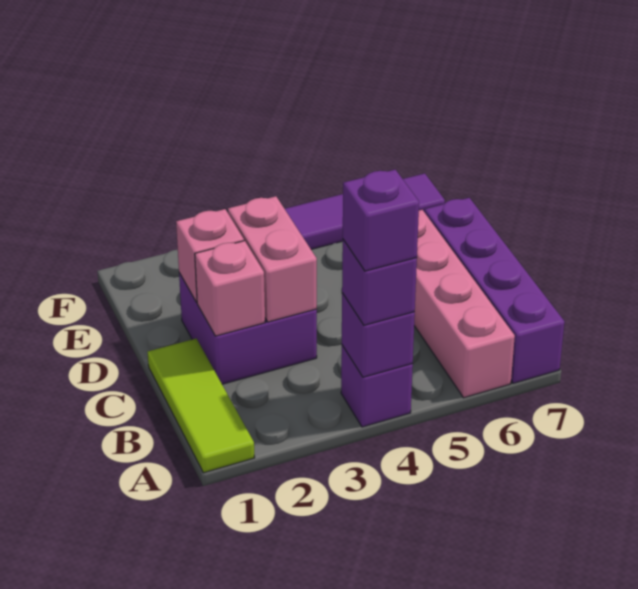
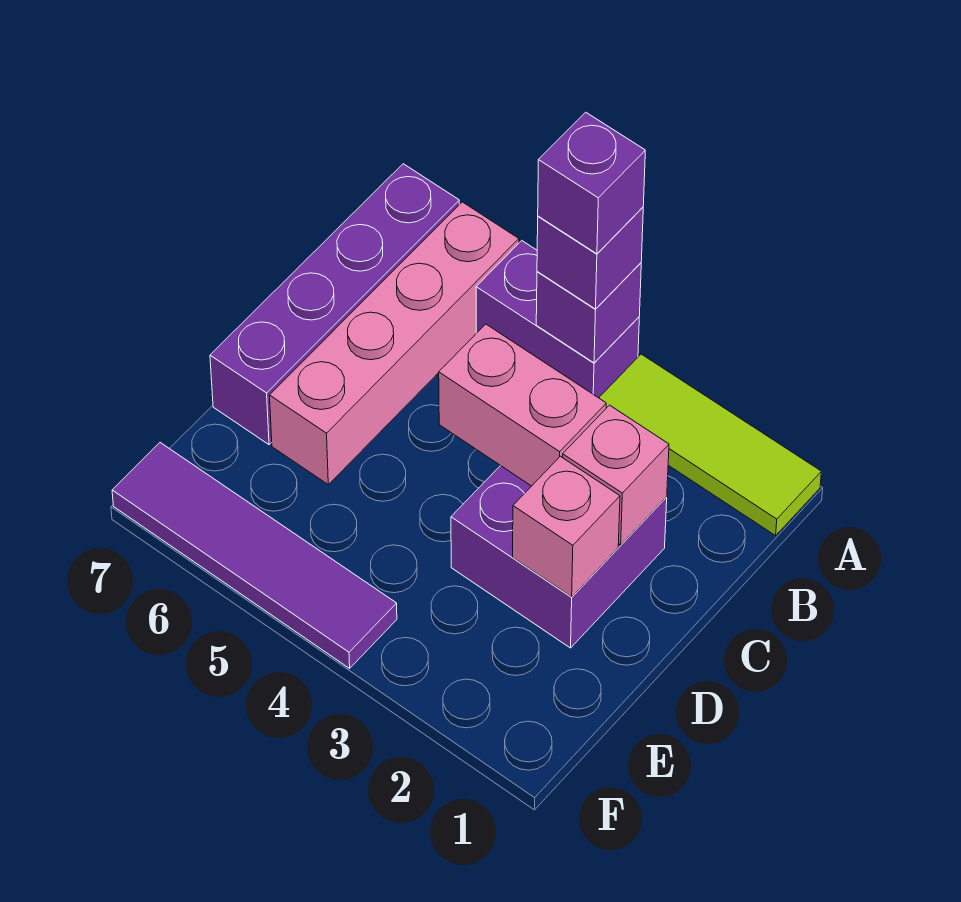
lime tile A1:C1 level 1 -> lime tile A1:A3 level 1
purple brick A4 level 1 -> purple brick A4:A5 level 1
pink brick C3:D3 level 2 -> pink brick C3:C4 level 2

